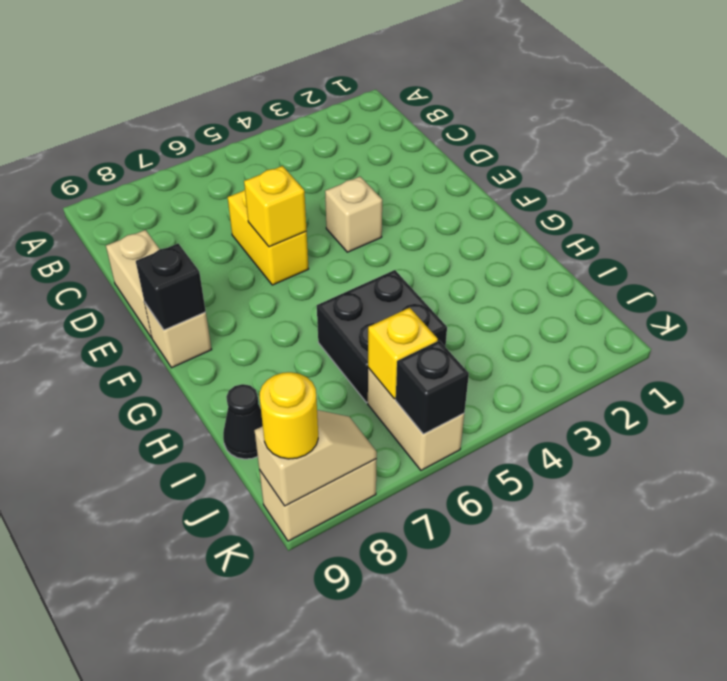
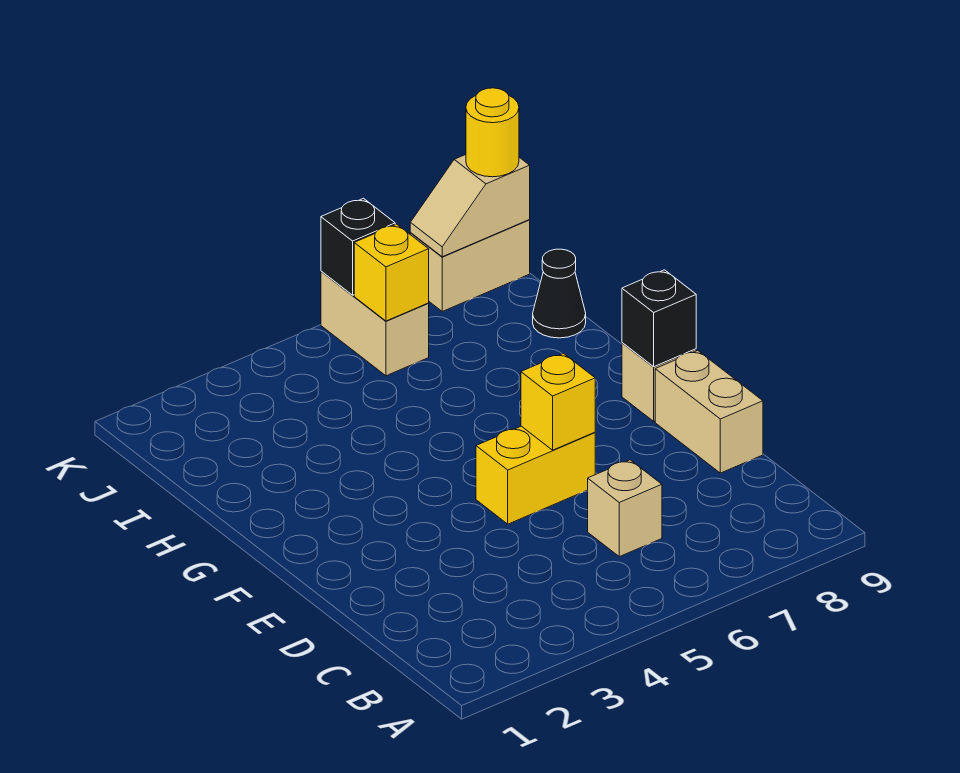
yellow brick D6:E6 level 1 -> yellow brick E5:E6 level 1
tan brick E4 level 1 -> tan brick C6 level 1
black brick H5:I6 level 1 -> none

